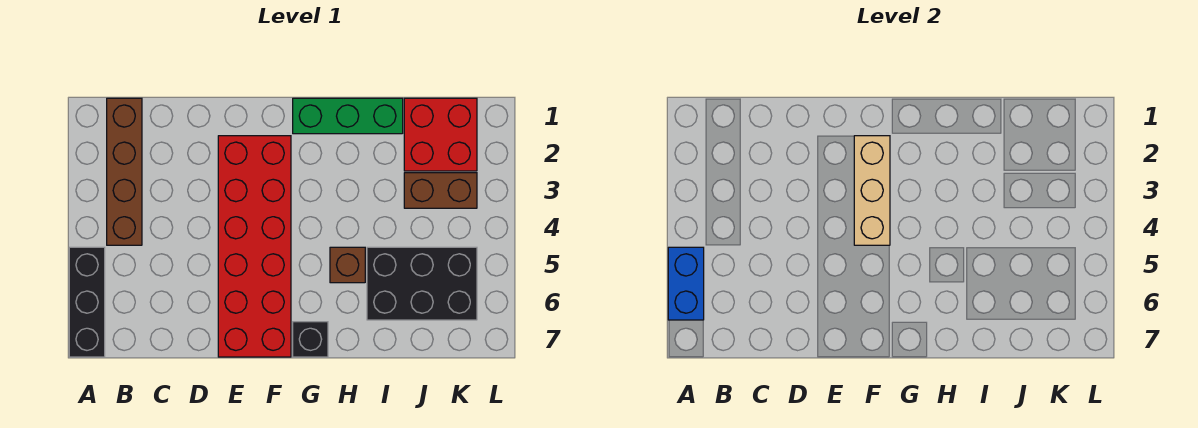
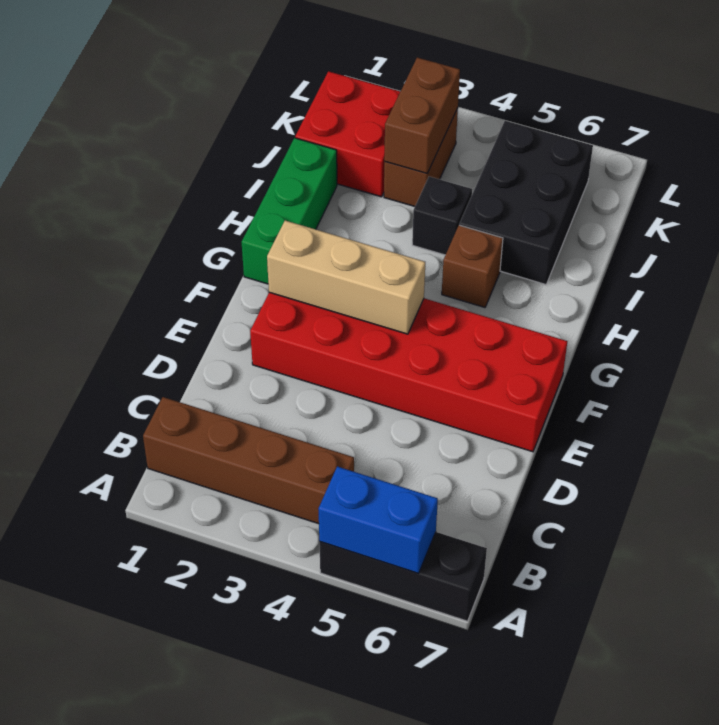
black brick G7 level 1 -> black brick I4 level 1
none -> brown brick J3:K3 level 2

